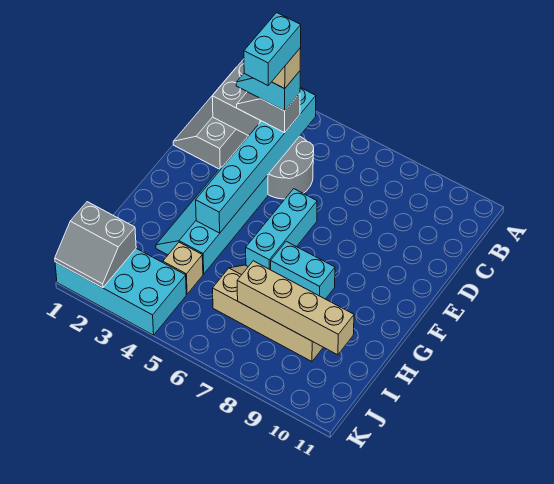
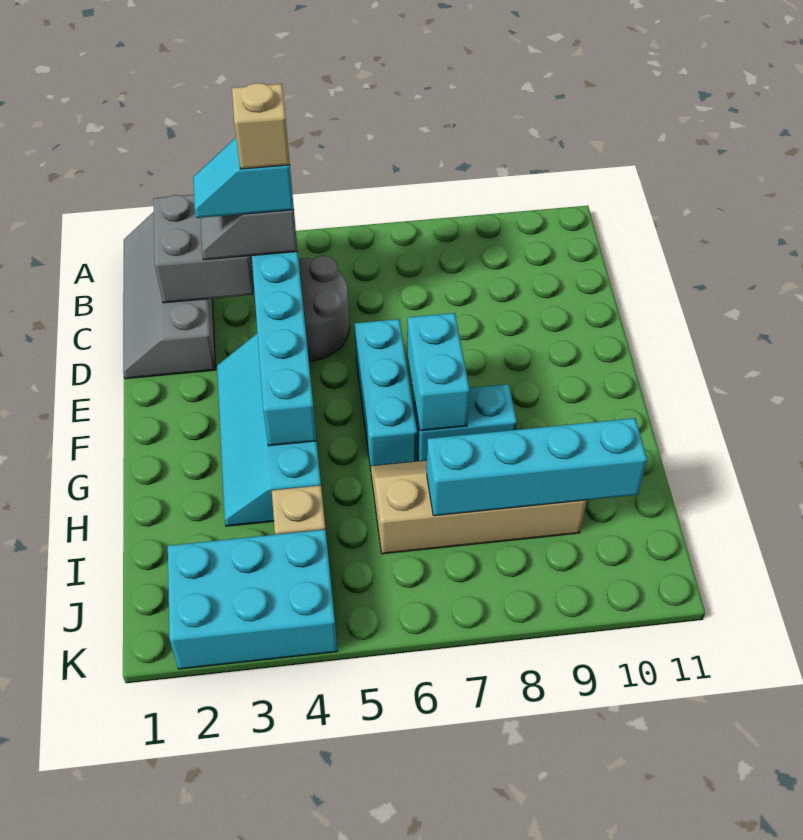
cyan brick C4:D4 level 6 -> cyan brick F7:G7 level 2
tan brick I7:I10 level 2 -> cyan brick I7:I10 level 2
cyan brick J1:K4 level 1 -> cyan brick J2:K4 level 1
grey slope J1:K2 level 2 top J -> none

